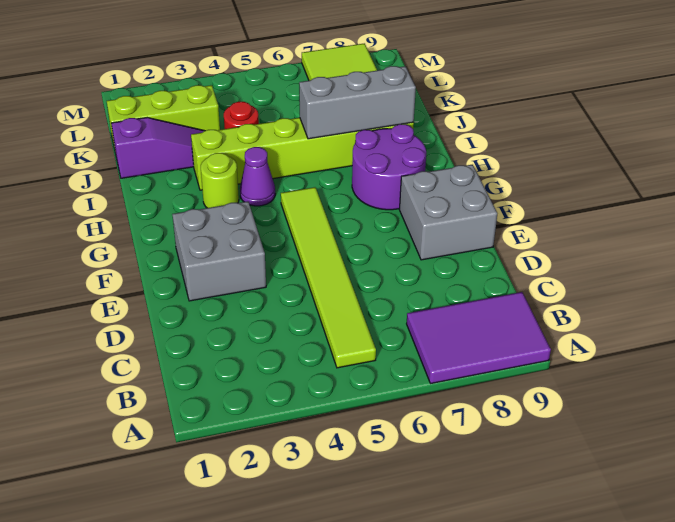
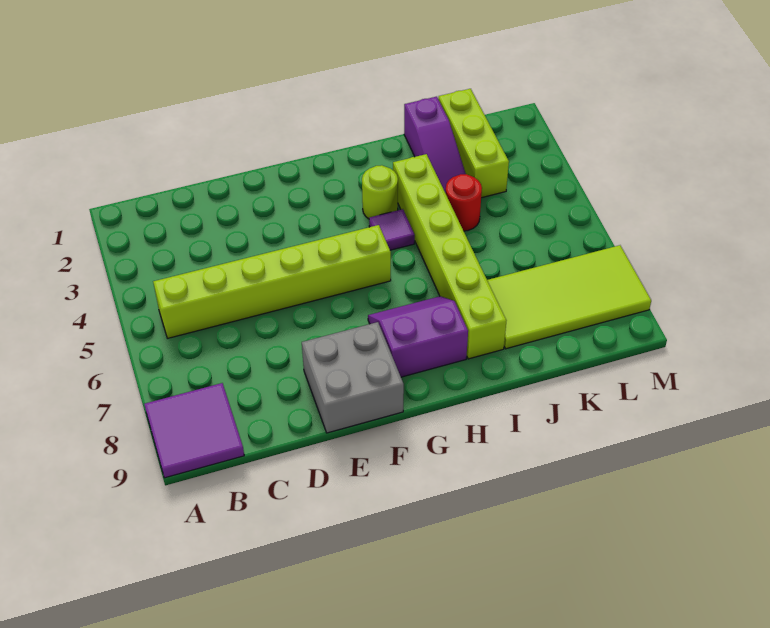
purple tile A7:B9 level 1 -> purple tile A8:B9 level 1
lime tile B5:G5 level 1 -> lime brick B5:G5 level 1
grey brick E2:F3 level 1 -> none
purple round brick G7:H8 level 1 -> purple slope G7:H8 level 1 top 8
purple cone H4 level 1 -> purple tile H4 level 1
grey brick I6:I8 level 2 -> none

